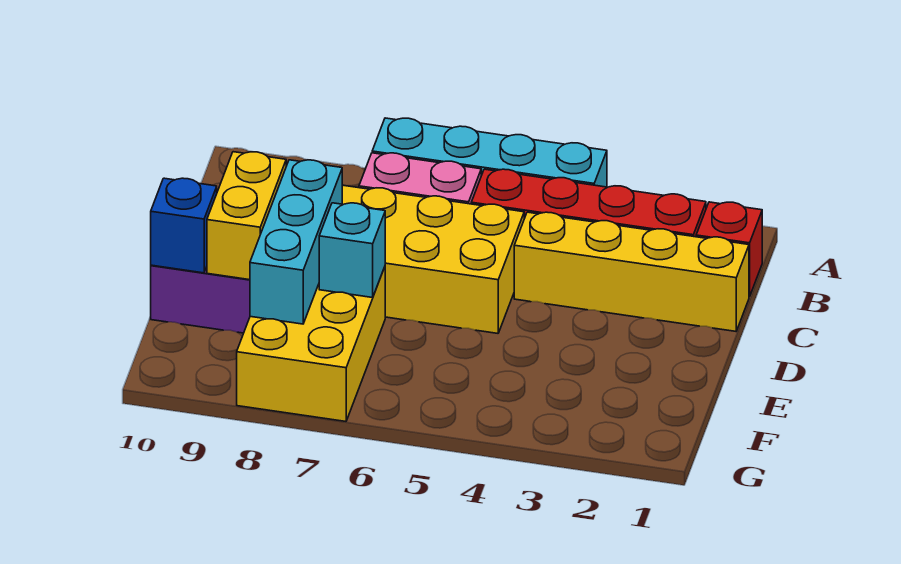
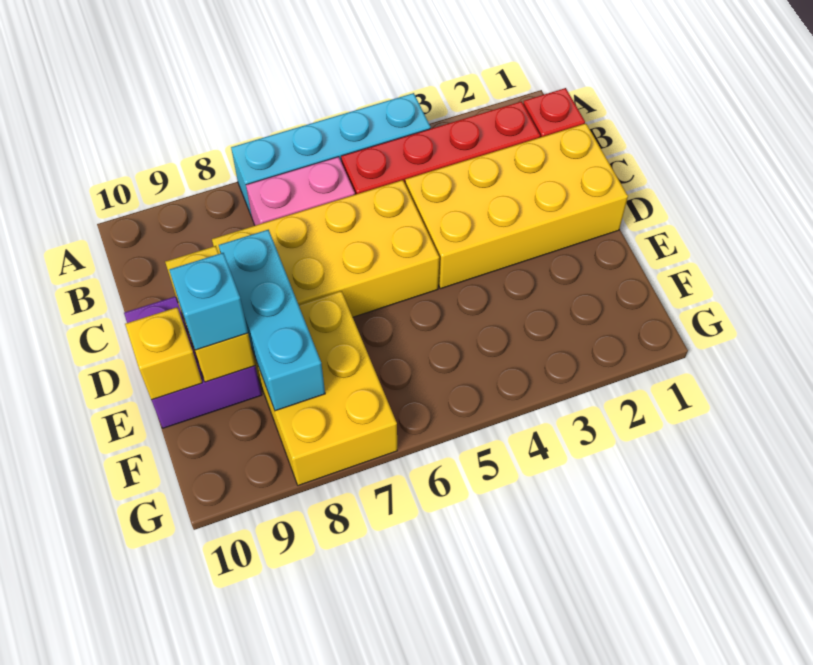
yellow brick C1:C4 level 1 -> yellow brick C1:D4 level 1
cyan brick E7 level 2 -> cyan brick E9 level 3
blue brick E10 level 2 -> yellow brick E10 level 2

